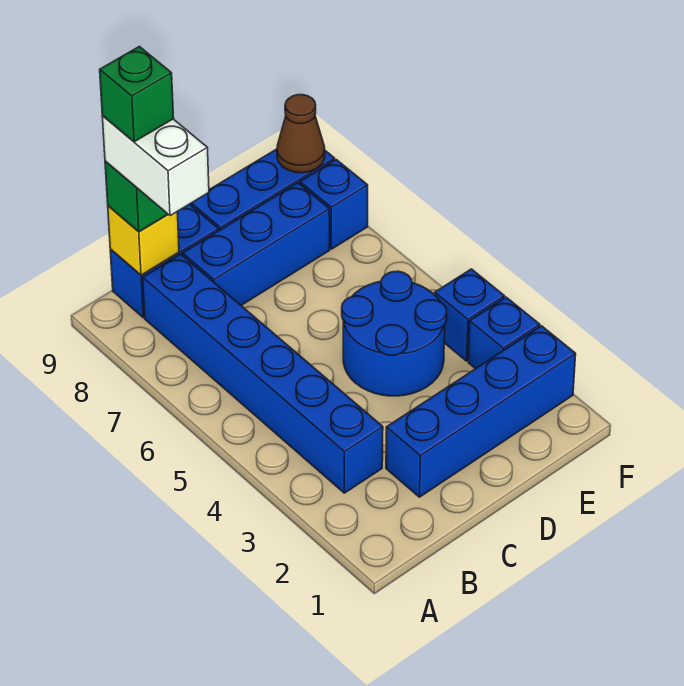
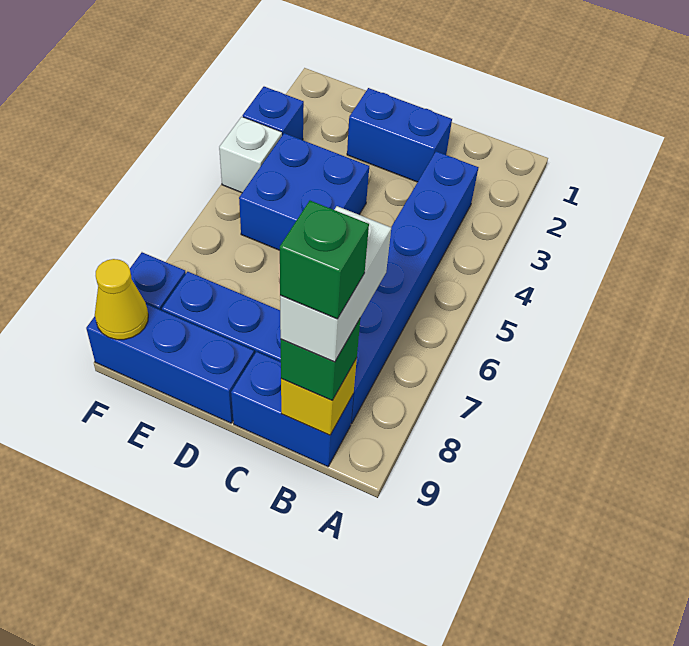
blue brick C2:F2 level 1 -> blue brick C2:D2 level 1
blue round brick D4:E5 level 1 -> blue brick D4:E5 level 1
blue brick F4 level 1 -> white brick F4 level 1
brown cone F9 level 2 -> yellow cone F9 level 2

